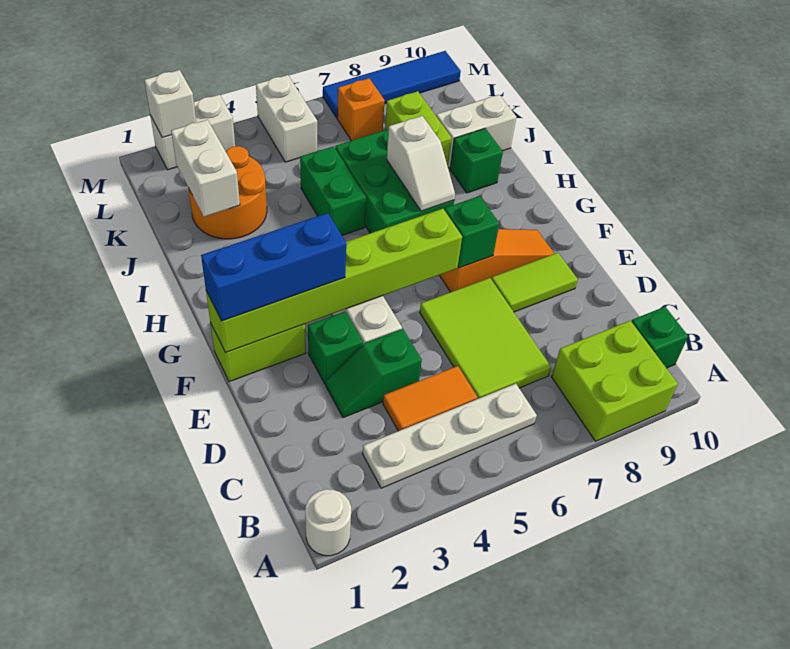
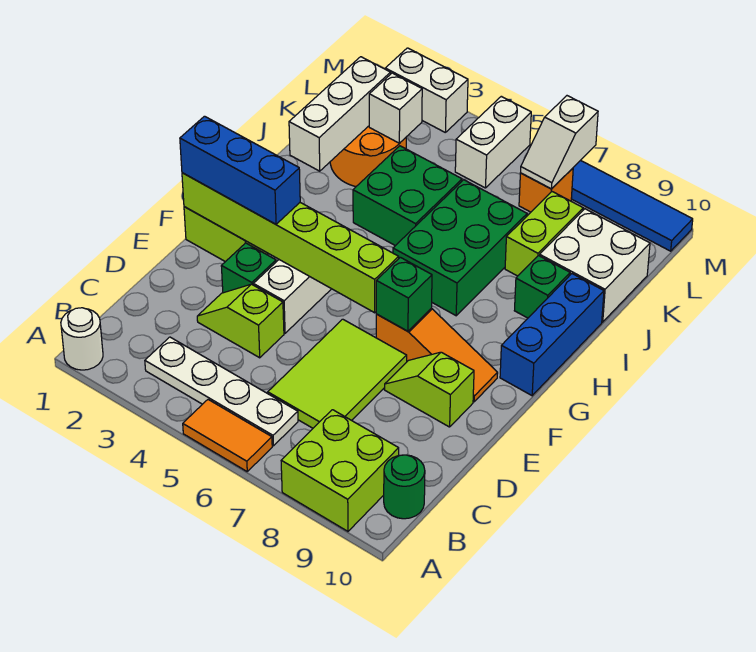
green brick B10 level 1 -> green round brick B10 level 1
orange tile C4:C5 level 1 -> orange tile A5:A6 level 1
green slope D3:D4 level 1 top 4 -> lime slope D3:D4 level 1 top 4
lime tile E8:E9 level 1 -> lime slope E8:E9 level 1 top 9
none -> blue brick G10:I10 level 1
white slope H7:I7 level 2 top I -> white slope L7:M7 level 2 top M
green brick I5:J5 level 1 -> green brick I4:J5 level 1
white brick J2:K2 level 2 -> white brick I2:K2 level 2
white brick J9:J10 level 1 -> white brick J9:K10 level 1
white brick M2 level 2 -> white brick K3 level 2

